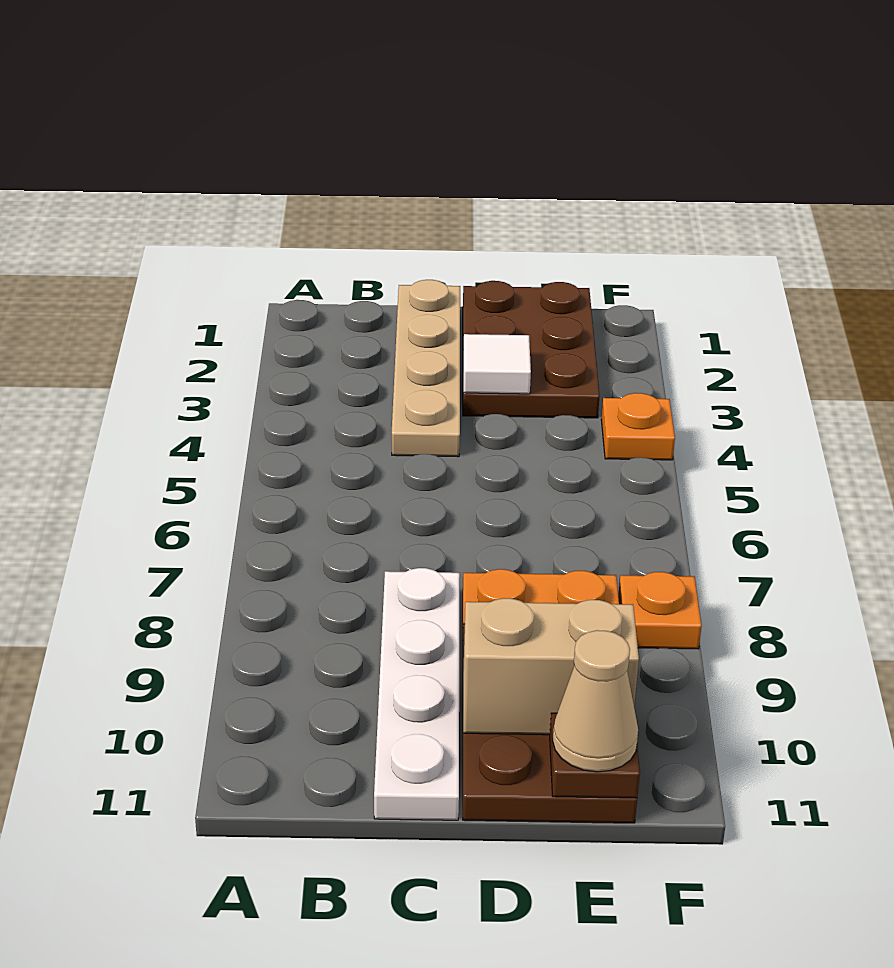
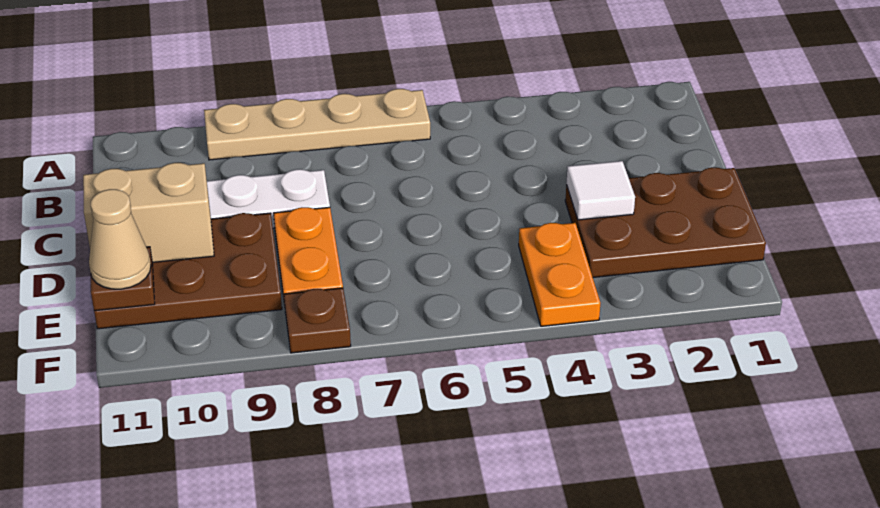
tan plate C1:C4 level 1 -> tan plate A6:A9 level 1
tan brick D10:E10 level 2 -> tan brick D10:D11 level 2
orange plate F4 level 1 -> orange plate E4:F4 level 1
orange plate F8 level 1 -> brown plate F8 level 1

